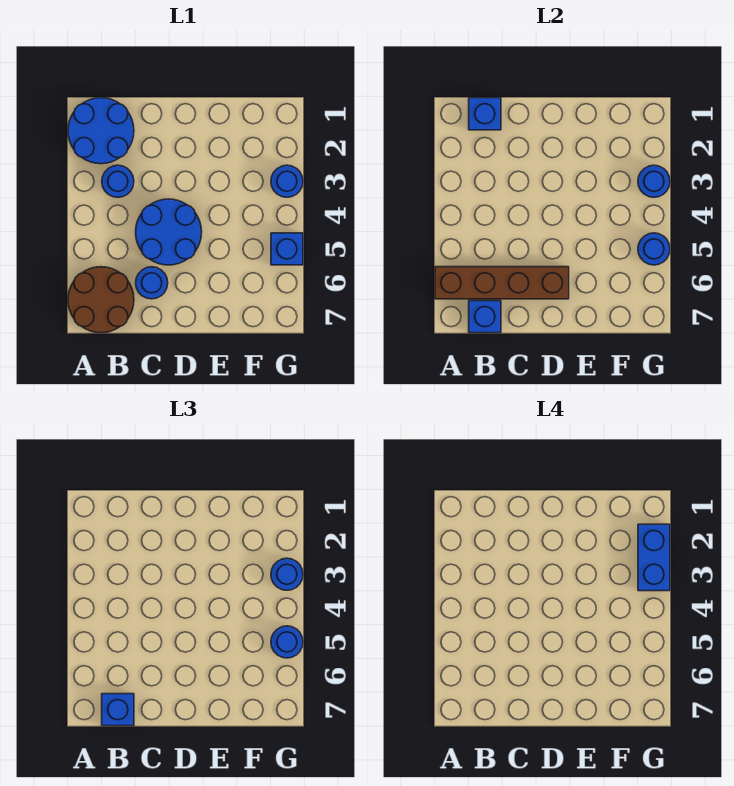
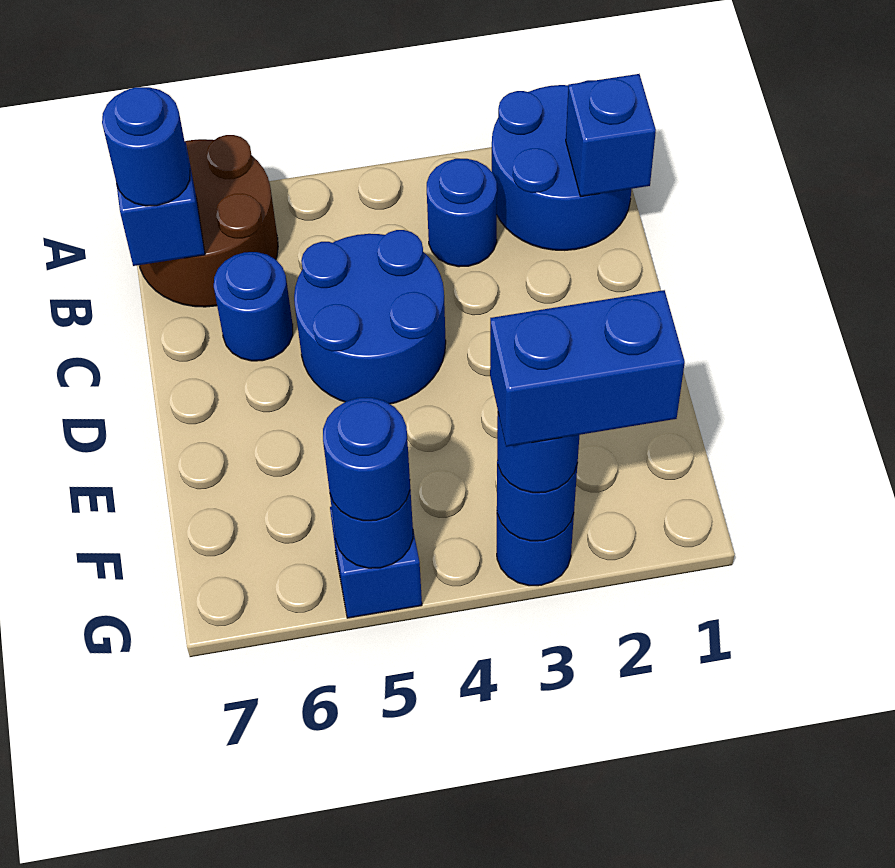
brown brick A6:D6 level 2 -> none
blue brick B7 level 3 -> blue round brick B7 level 3

